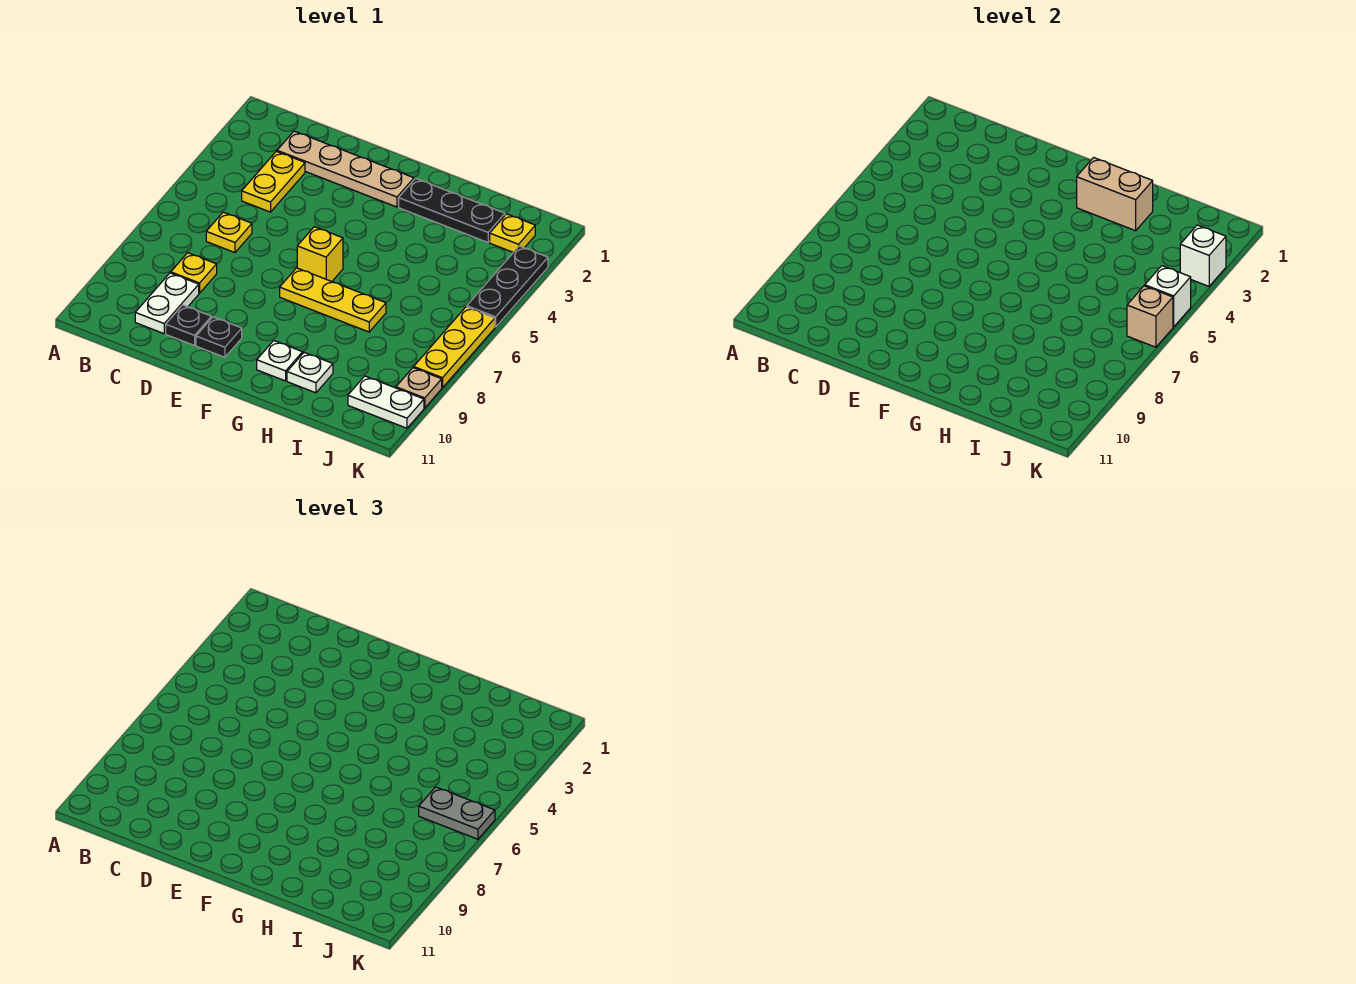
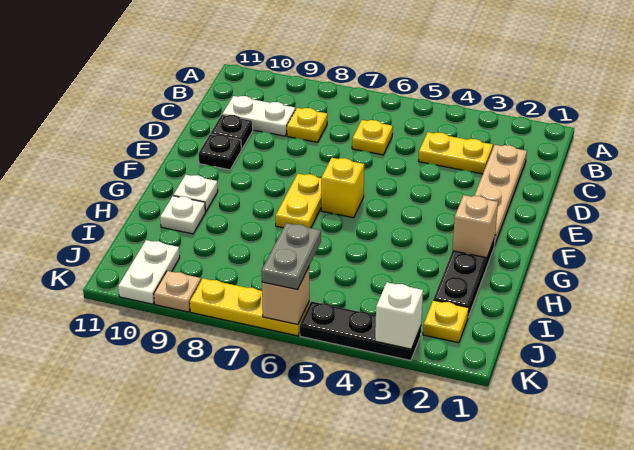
yellow plate F7:H7 level 1 -> yellow plate F7:G7 level 1
tan brick G2:H2 level 2 -> tan brick G2 level 2
white brick K5 level 2 -> none

